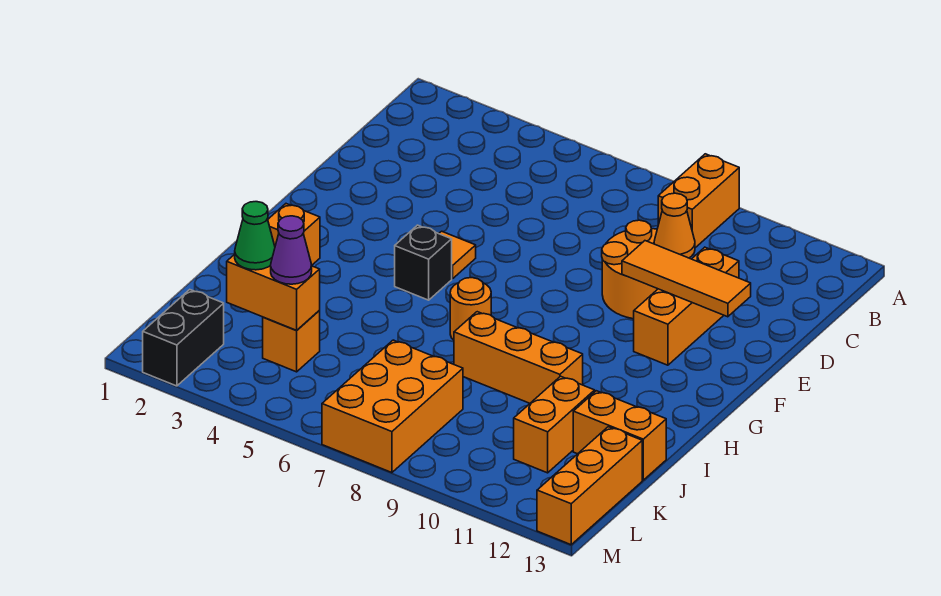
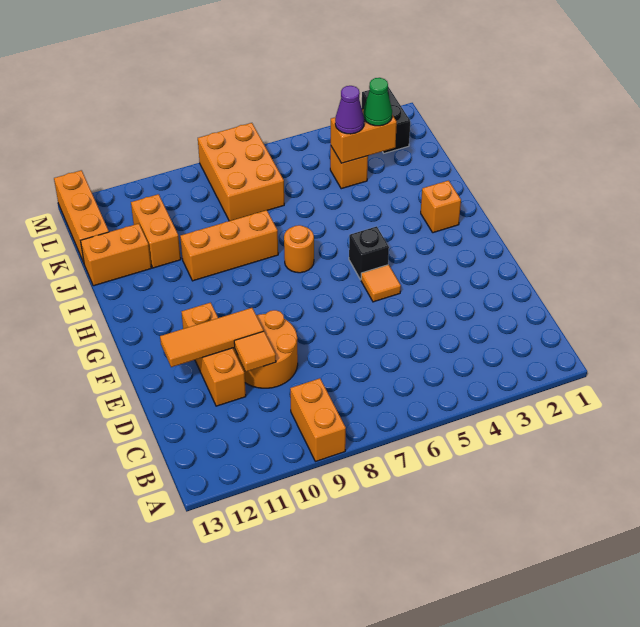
orange cone D10 level 2 -> orange tile D10 level 2

